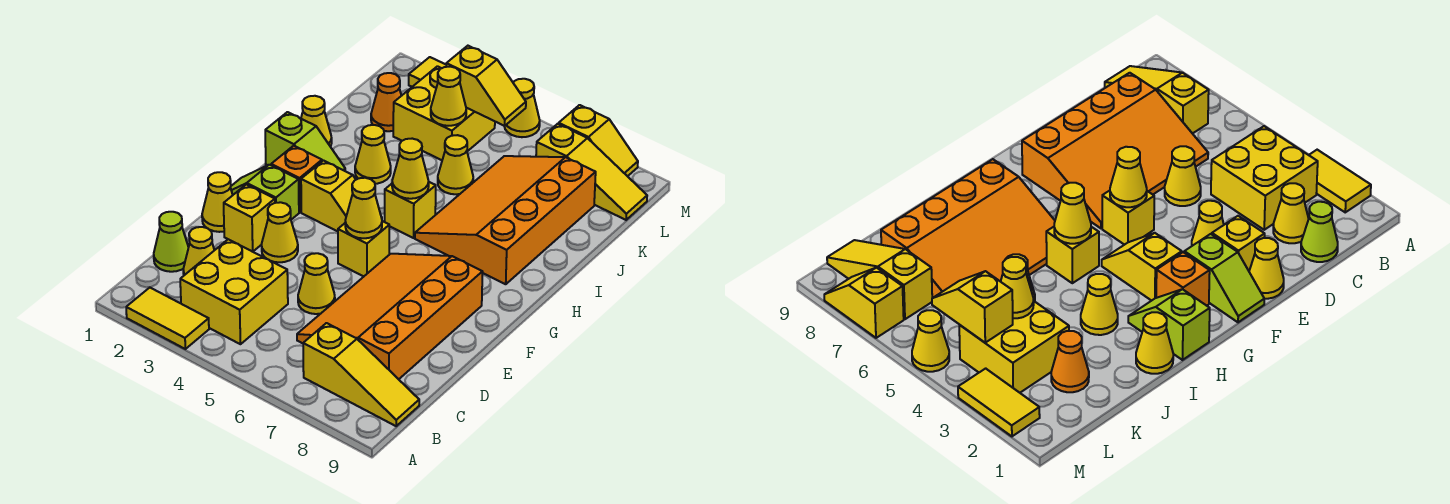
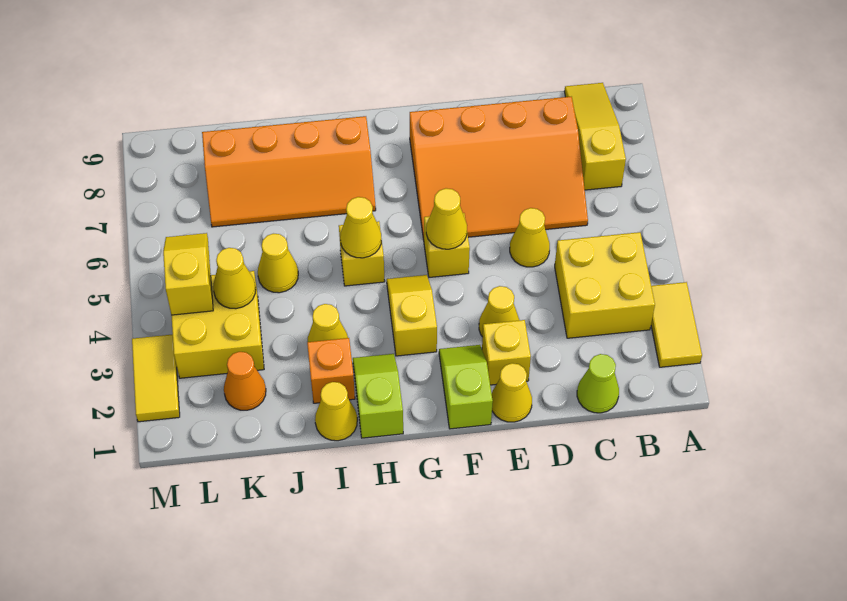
yellow cone C2 level 1 -> none
lime slope F1:F2 level 1 top 2 -> lime slope F1:F2 level 1 top 1
orange brick G2 level 1 -> orange brick I2 level 1
orange slope H6:K8 level 1 top 8 -> orange slope H7:K8 level 1 top 8
yellow slope L7:L9 level 1 top 7 -> none
yellow cone M5 level 1 -> none
yellow slope M7:M8 level 1 top 7 -> none

